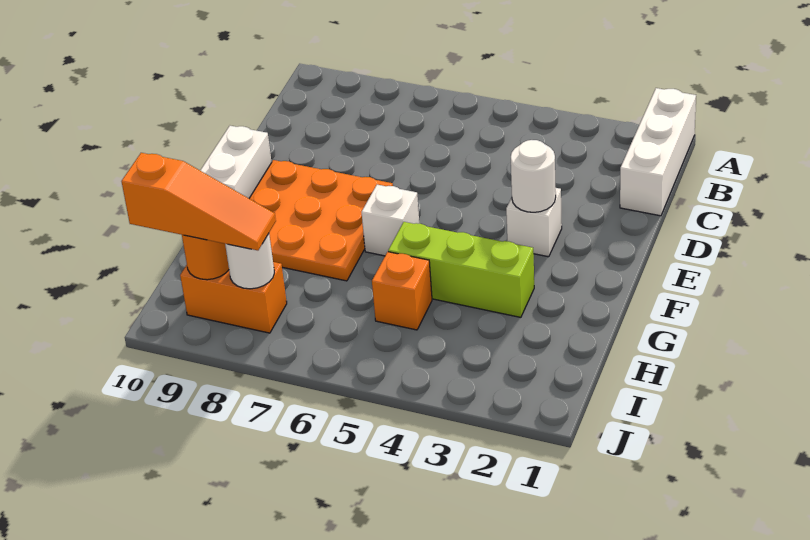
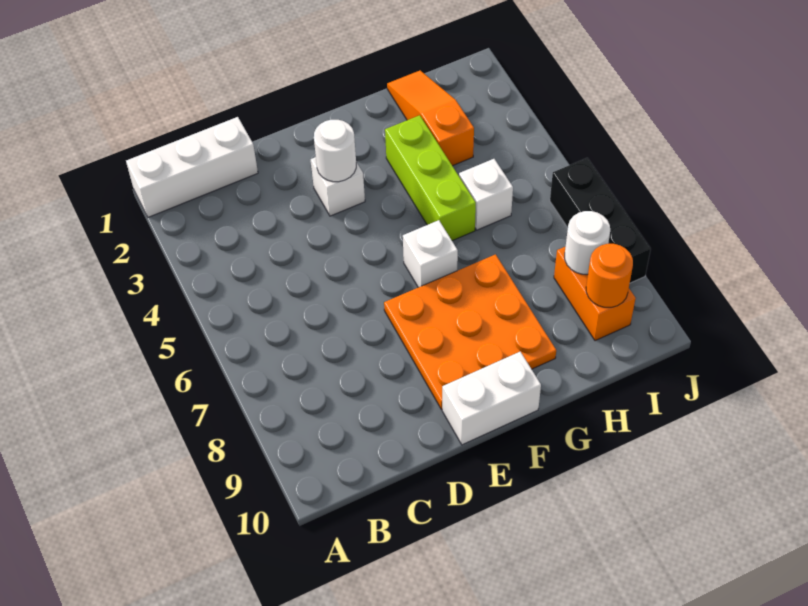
orange brick H5 level 1 -> white brick H5 level 1
orange slope I8:I10 level 3 top 10 -> orange slope H1:H3 level 1 top 3
none -> black brick J6:J8 level 1

